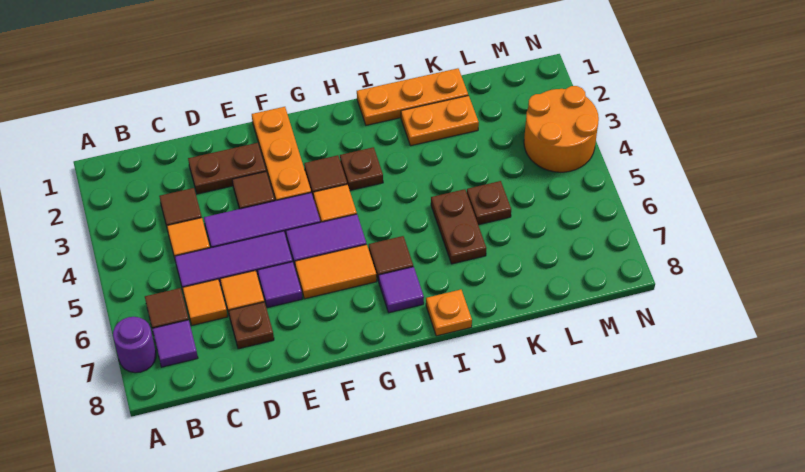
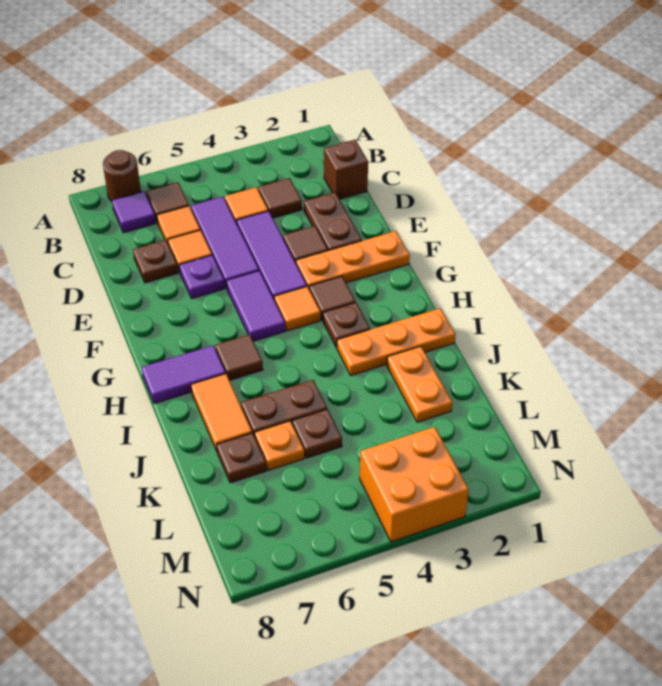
purple round brick A7 level 1 -> brown round brick A7 level 1
none -> brown brick C1 level 1
purple tile E6 level 1 -> purple plate E6 level 1
orange tile F6:G6 level 1 -> orange tile I7:J7 level 1
purple tile H7 level 1 -> purple tile H7:H8 level 1
orange plate I1:K1 level 1 -> orange plate I1:I3 level 1
orange plate I8 level 1 -> orange plate K6 level 1
none -> brown plate K7 level 1
orange round brick M3:N4 level 1 -> orange brick M3:N4 level 1

